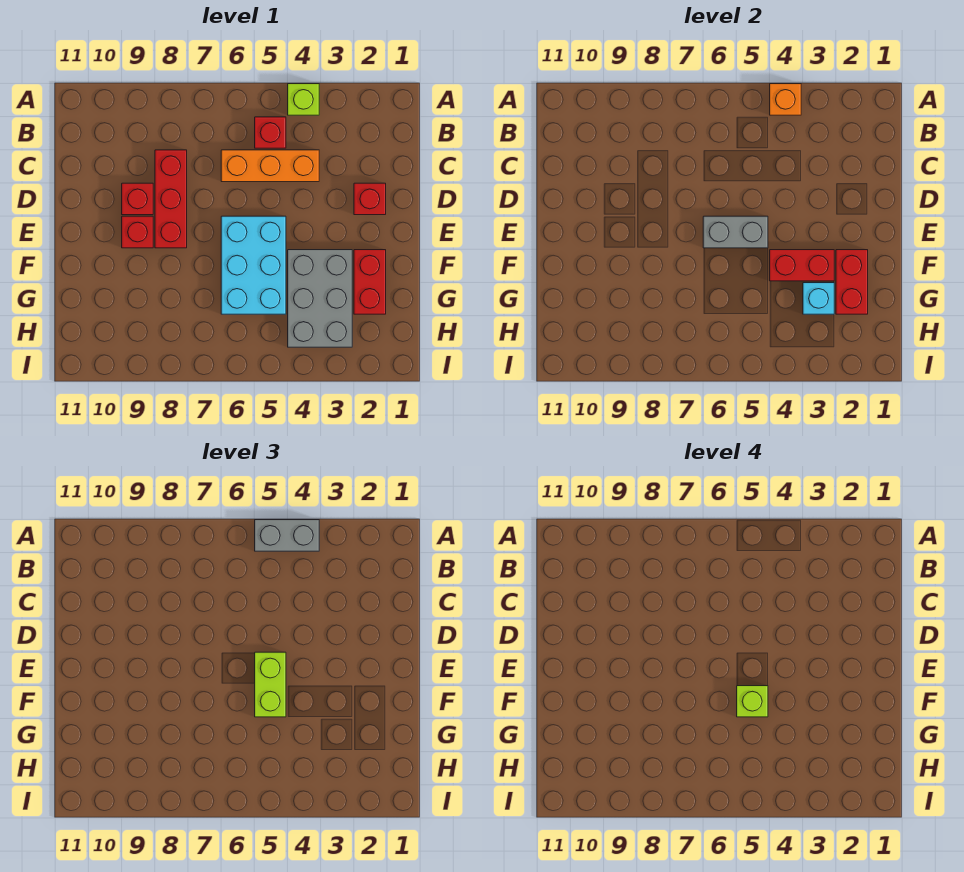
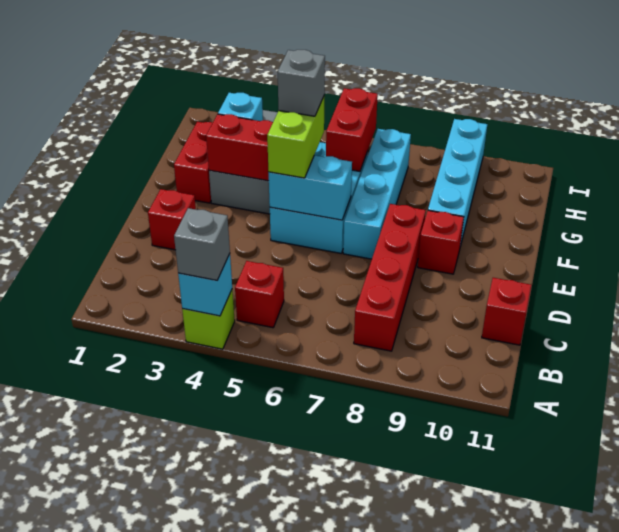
orange brick A4 level 2 -> cyan brick A4 level 2
grey brick A4:A5 level 3 -> grey brick A4 level 3
orange brick C4:C6 level 1 -> none
red brick C8:E8 level 1 -> red brick B8:E8 level 1
red brick D9 level 1 -> red brick C11 level 1
grey brick E5:E6 level 2 -> cyan brick E5:E6 level 2
none -> cyan brick E7:H7 level 1
red brick F2:G2 level 2 -> red brick G6:H6 level 2
lime brick F5 level 4 -> grey brick F5 level 4
none -> cyan brick F9:I9 level 1

